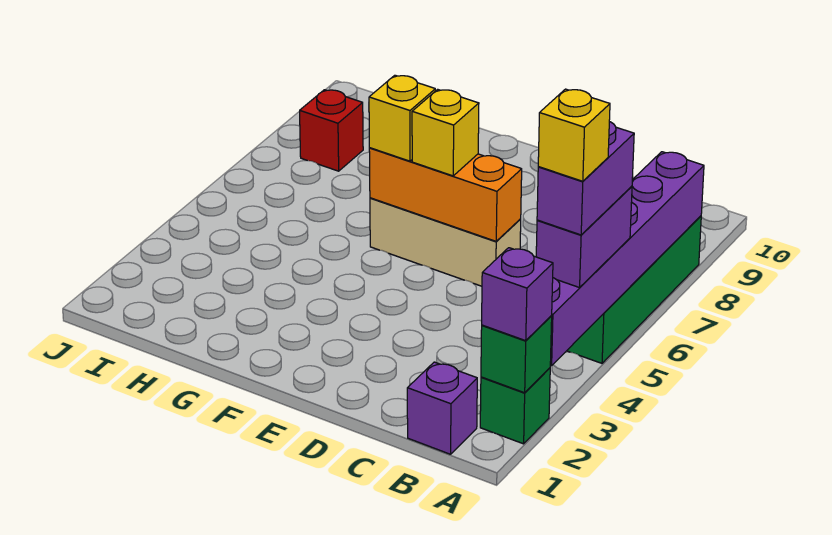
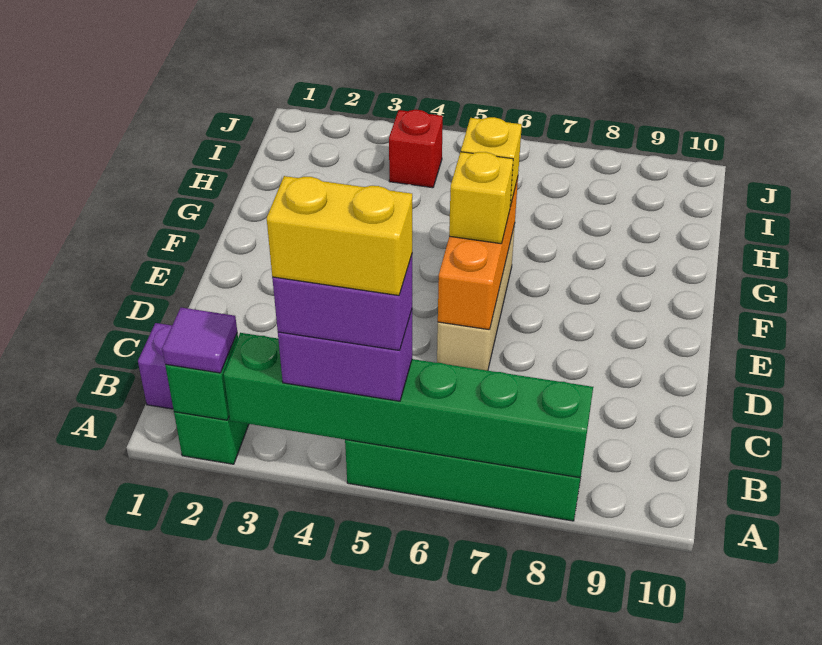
purple brick A2 level 3 -> purple tile A2 level 3
purple brick A3:A8 level 2 -> green brick A3:A8 level 2
yellow brick A4 level 5 -> yellow brick A4:A5 level 5
red brick I8 level 1 -> red brick I4 level 1

